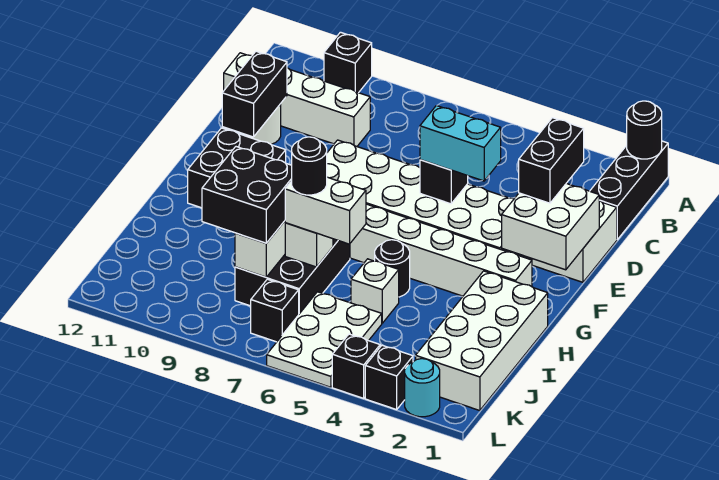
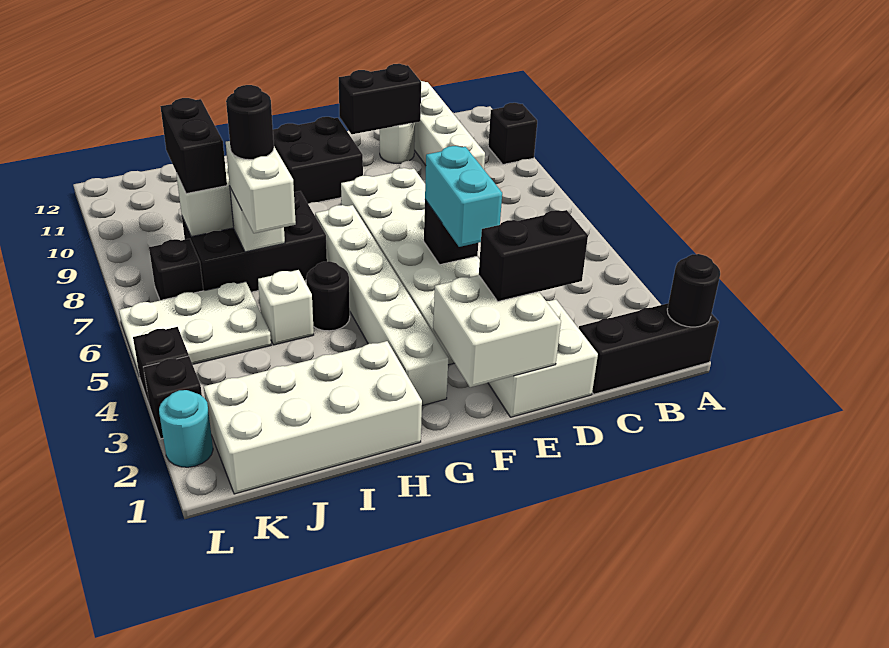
black brick I8:J9 level 3 -> black brick J8:J9 level 3

